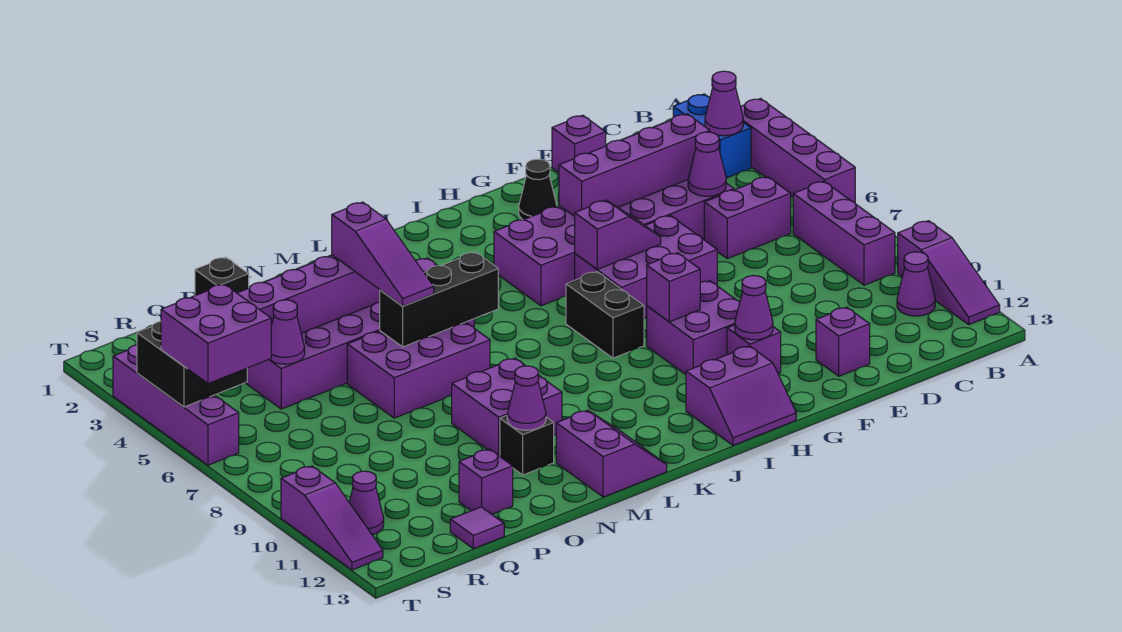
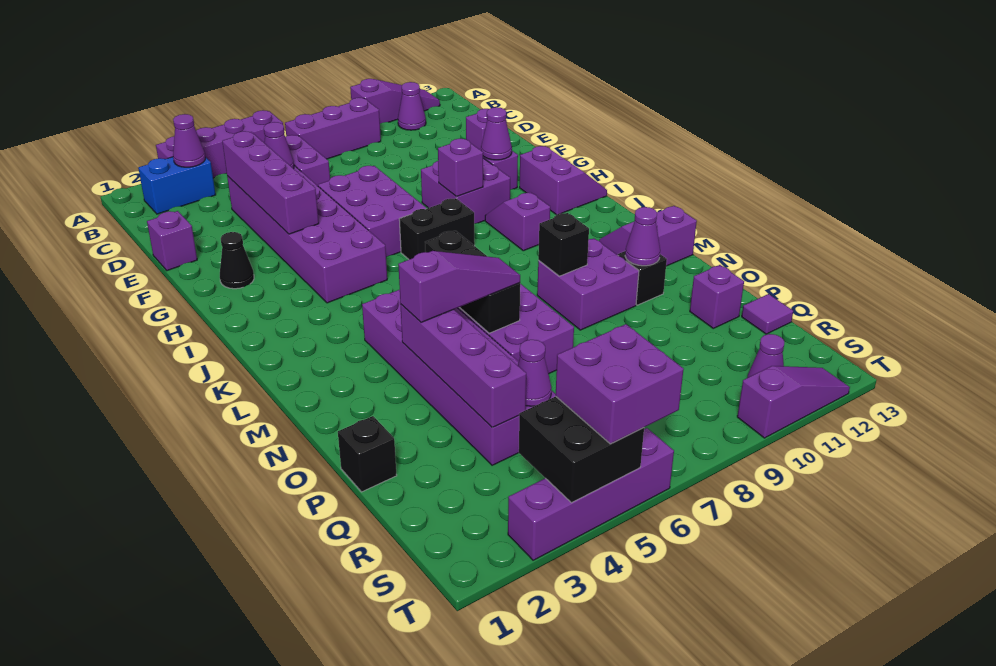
purple slope G6:H6 level 2 top H -> purple slope I10:J10 level 1 top J
none -> black brick M9 level 2

